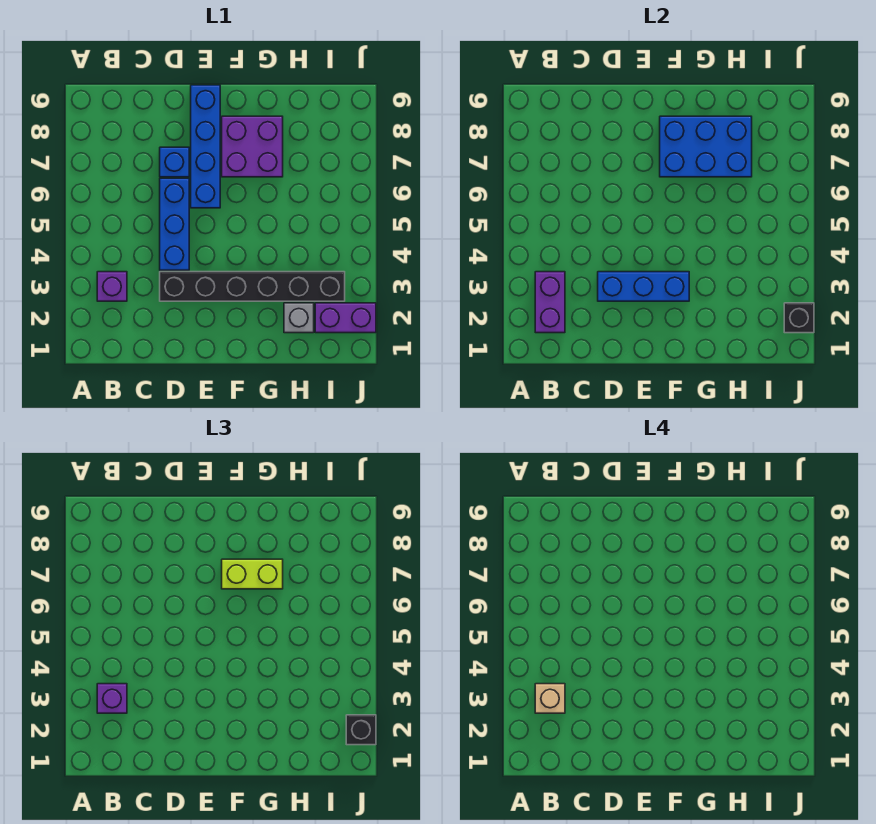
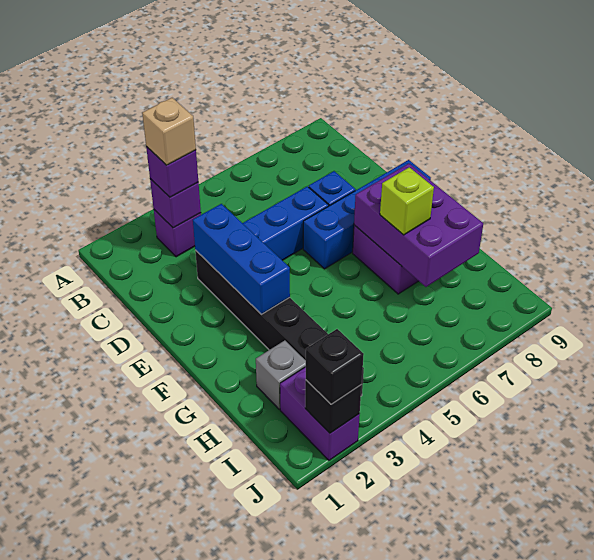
purple brick B2:B3 level 2 -> purple brick B3 level 2
blue brick F7:H8 level 2 -> purple brick F7:H8 level 2
lime brick F7:G7 level 3 -> lime brick G7 level 3

